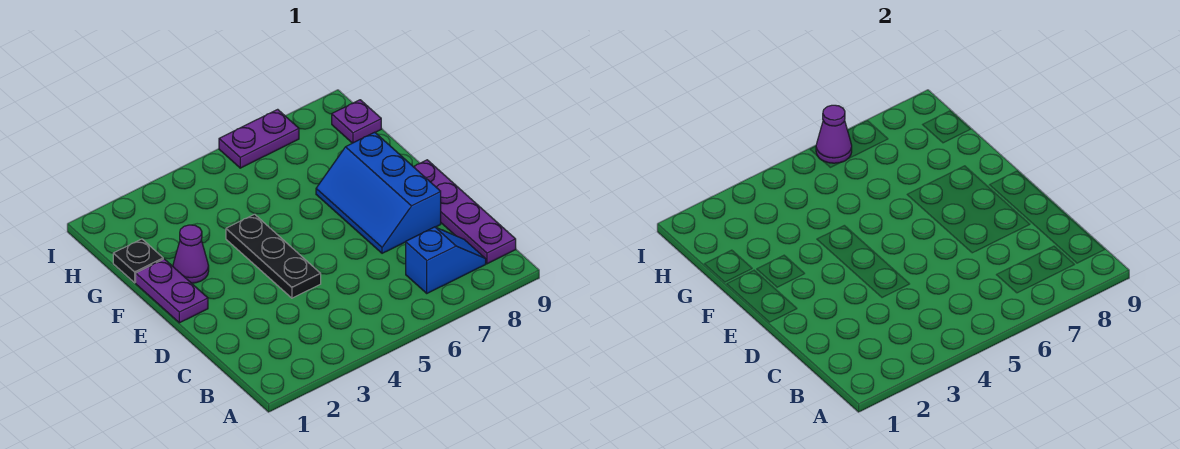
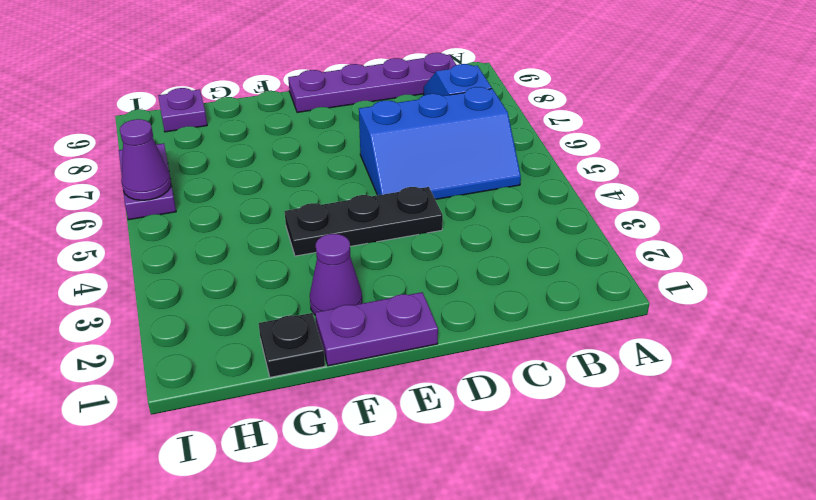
blue slope D7:F8 level 1 top 8 -> blue slope B5:D6 level 1 top 6

